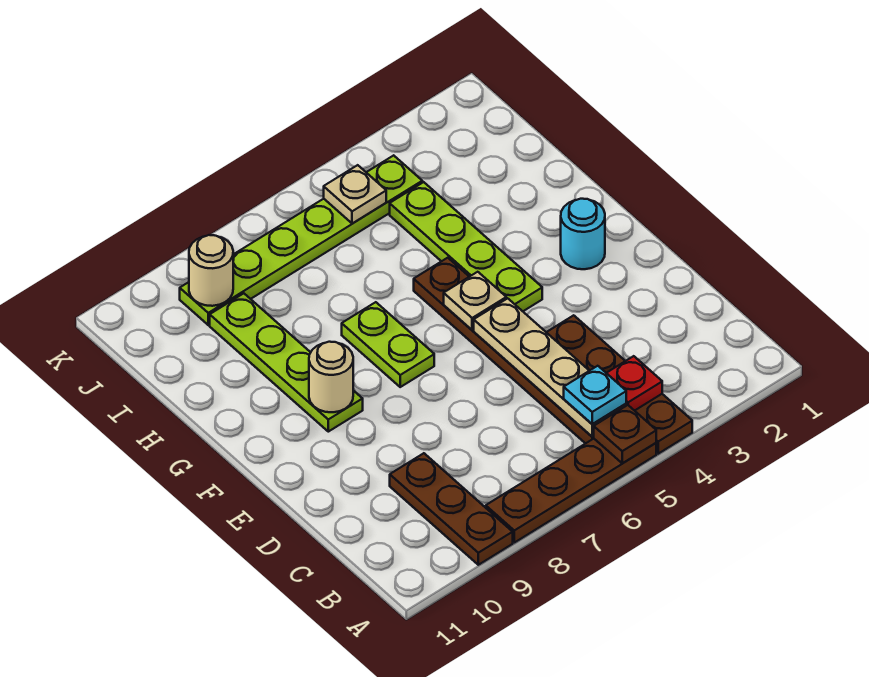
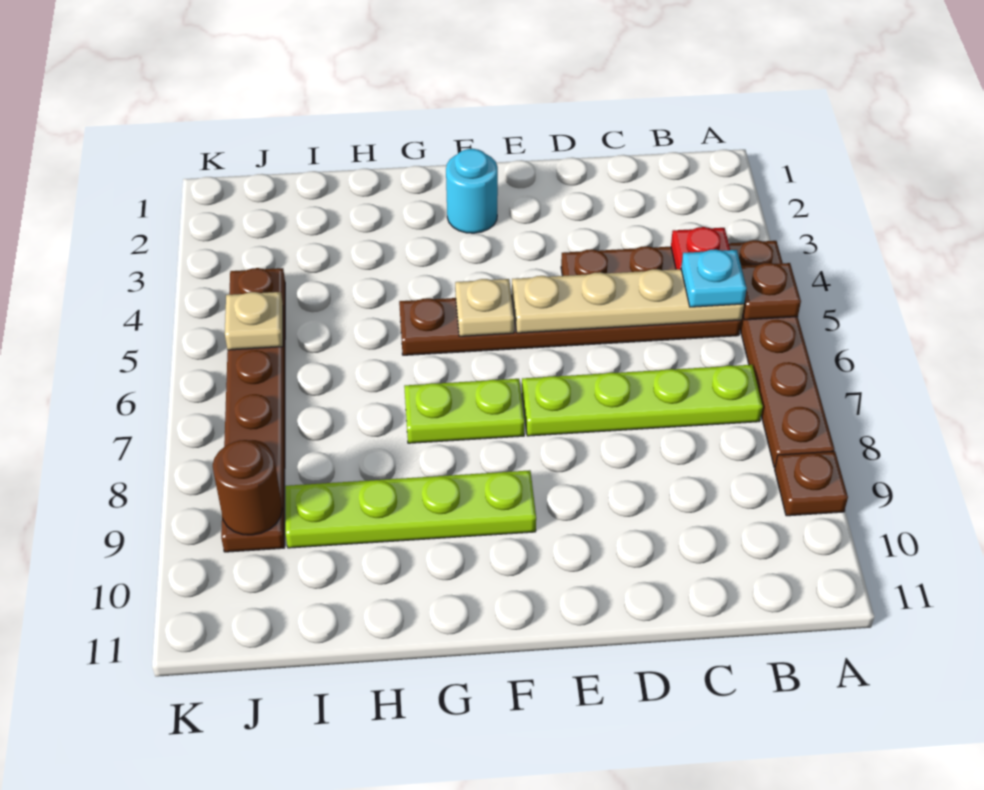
brown plate A9:C9 level 1 -> brown plate A9 level 1
lime plate F4:I4 level 1 -> lime plate B7:E7 level 1
tan round brick F9 level 2 -> none
lime plate J4:J9 level 1 -> brown plate J4:J9 level 1
tan round brick J9 level 2 -> brown round brick J9 level 2

